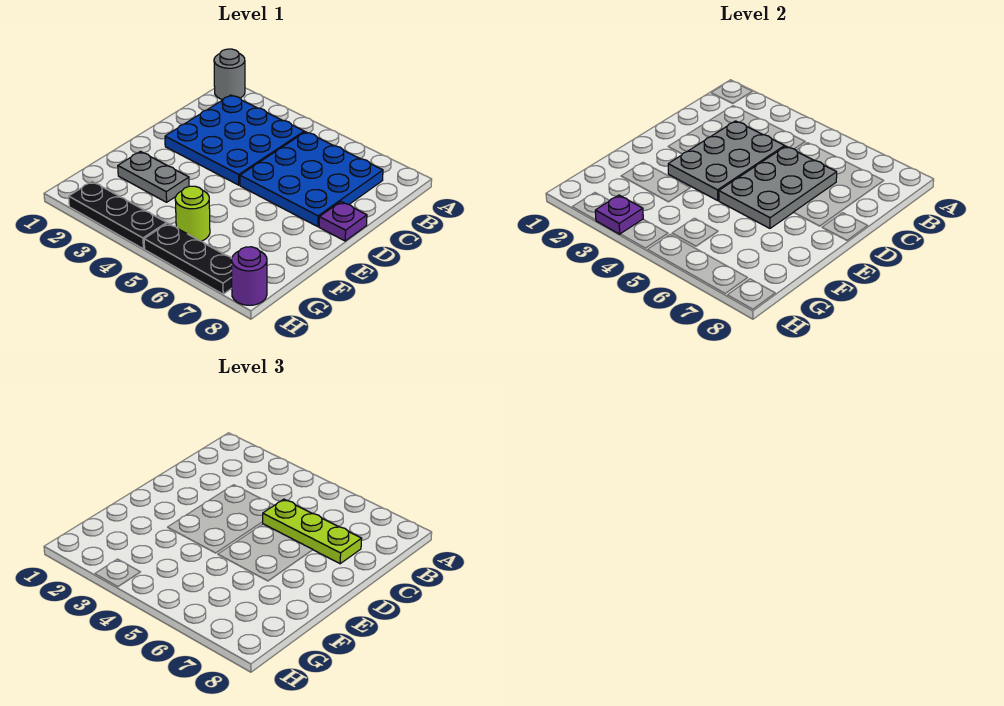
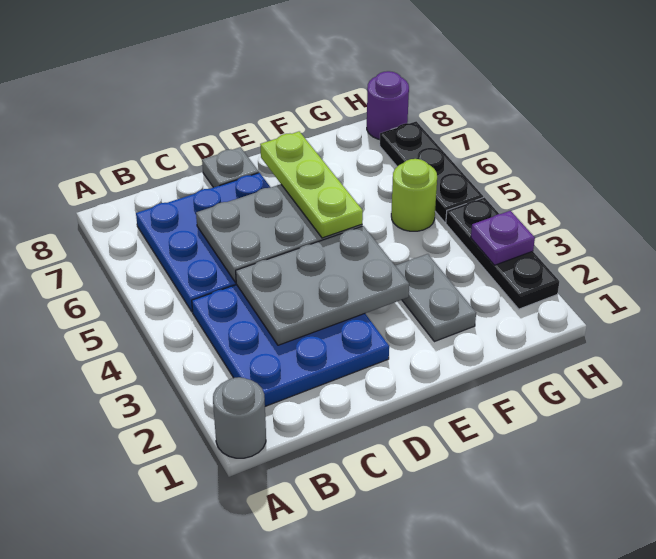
lime plate C5:C7 level 3 -> lime plate E5:E7 level 3
purple plate D8 level 1 -> grey plate D8 level 1

